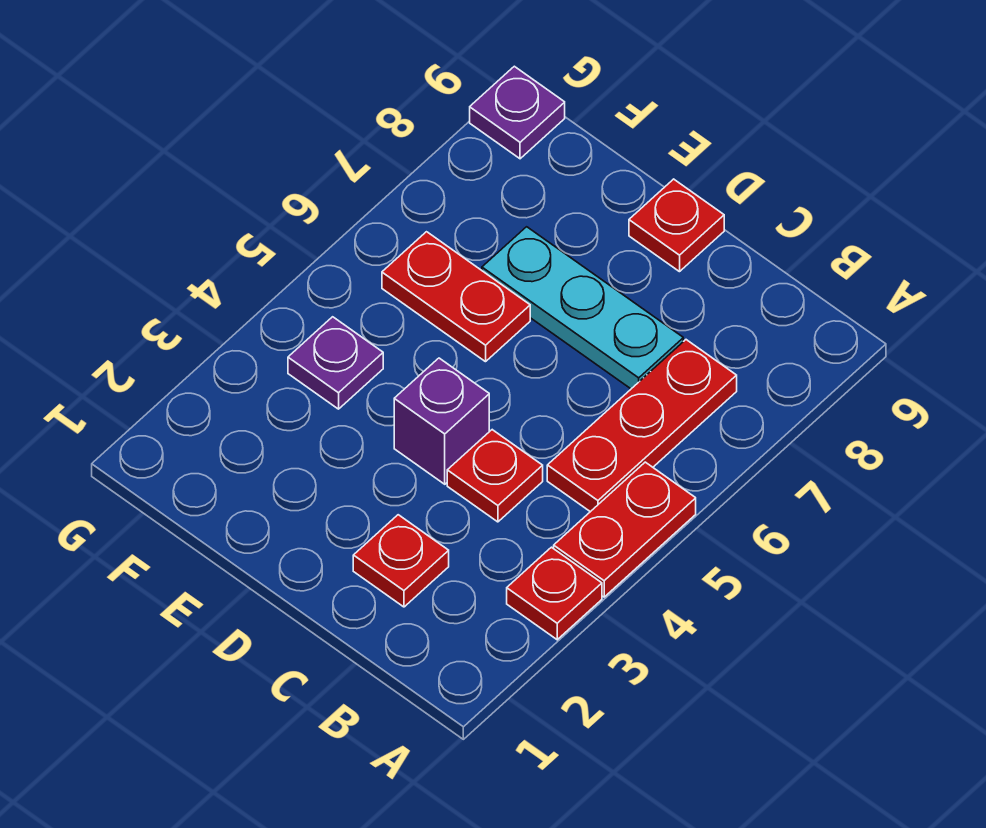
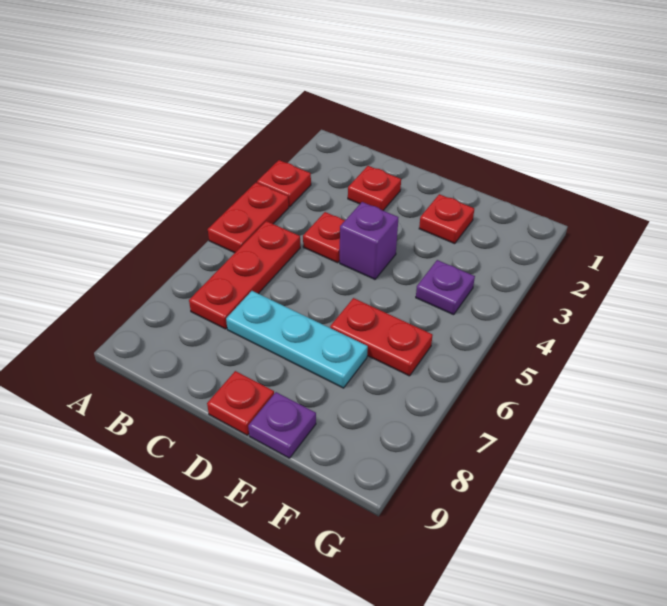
none -> red plate E2 level 1
purple plate G9 level 1 -> purple plate E9 level 1

